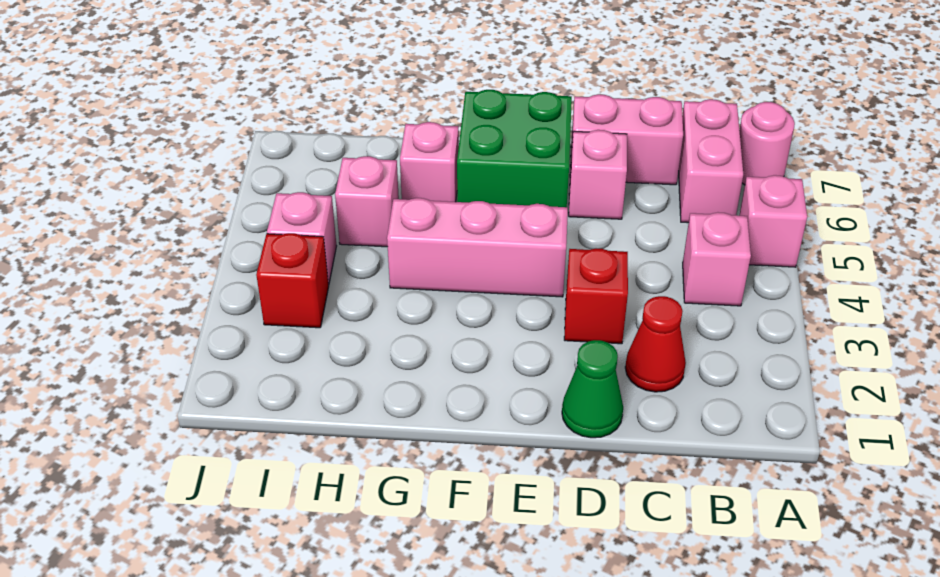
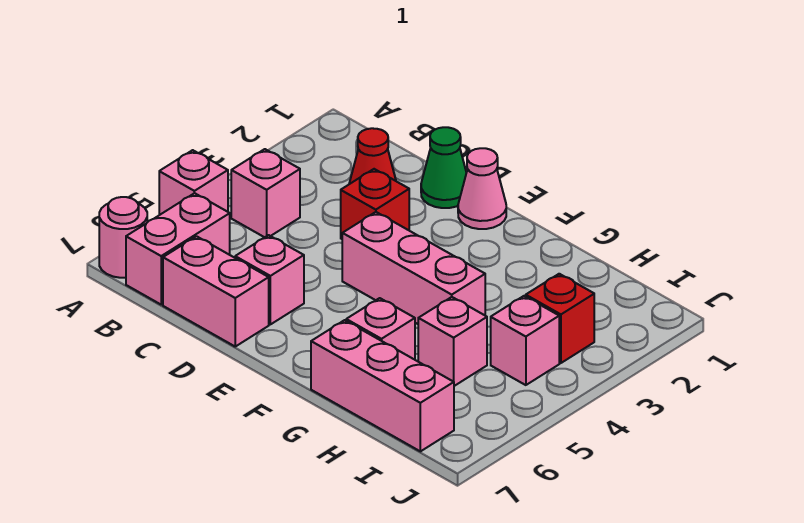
none -> pink cone E1 level 1
green brick E6:F7 level 1 -> none
none -> pink brick G7:I7 level 1

